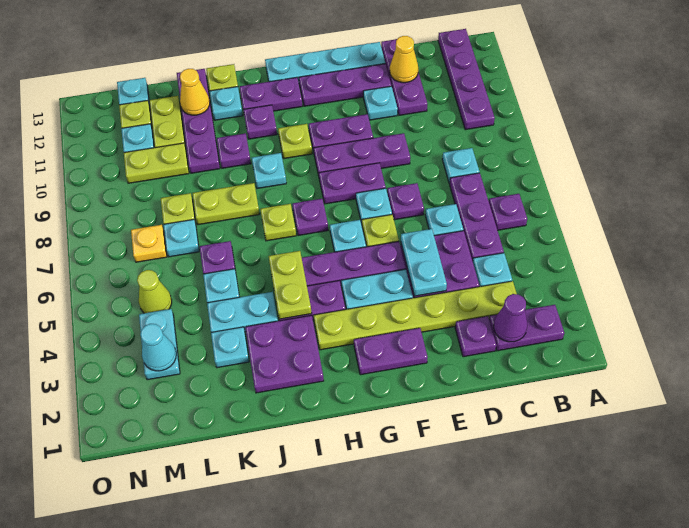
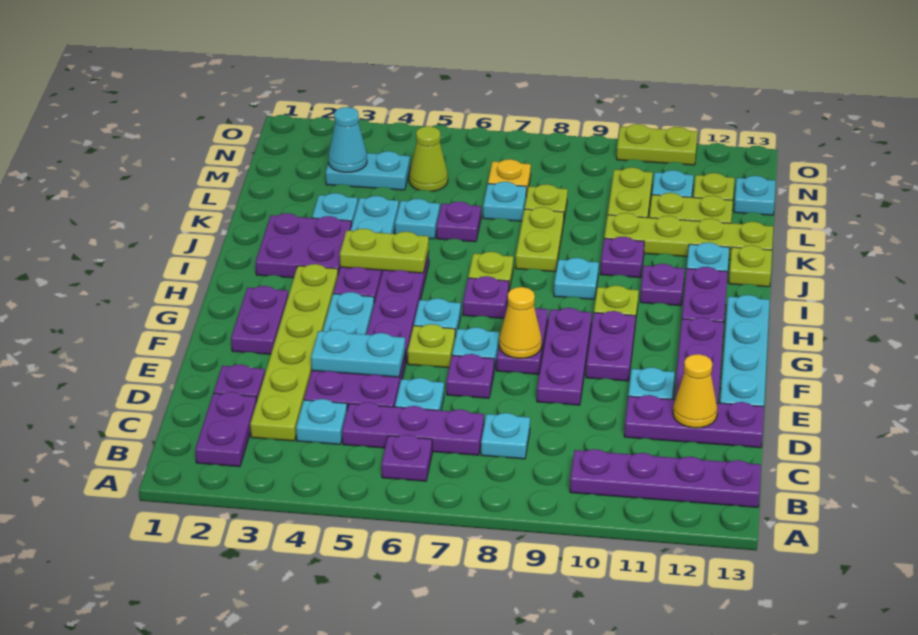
purple cone C2 level 2 -> none
purple plate K10:K13 level 1 -> lime plate K10:K13 level 1
yellow cone K12 level 2 -> yellow cone F8 level 2
none -> lime plate O10:O11 level 1

